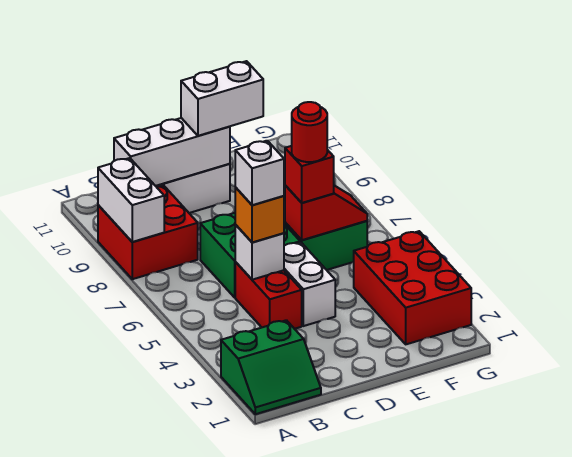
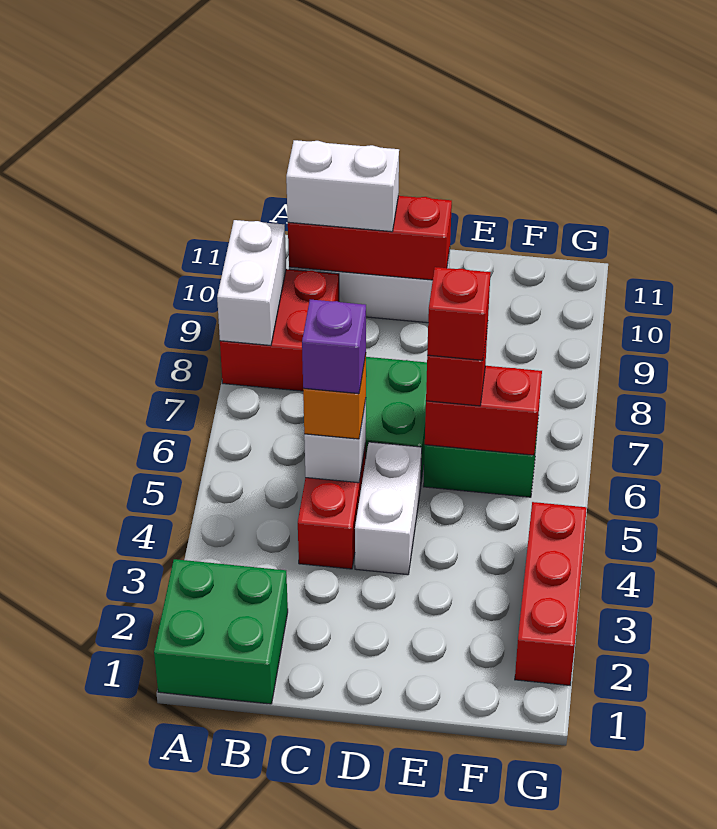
green slope A1:B2 level 1 top 2 -> green brick A1:B2 level 1
white brick B10:D10 level 2 -> red brick B10:D10 level 2
white brick C5 level 4 -> purple brick C5 level 4
white brick D10:E10 level 3 -> white brick B10:C10 level 3
red slope E6:F6 level 2 top E -> red brick E6:F6 level 2
red round brick E6 level 4 -> red brick E6 level 4
red brick F2:G4 level 1 -> red brick G2:G4 level 1

